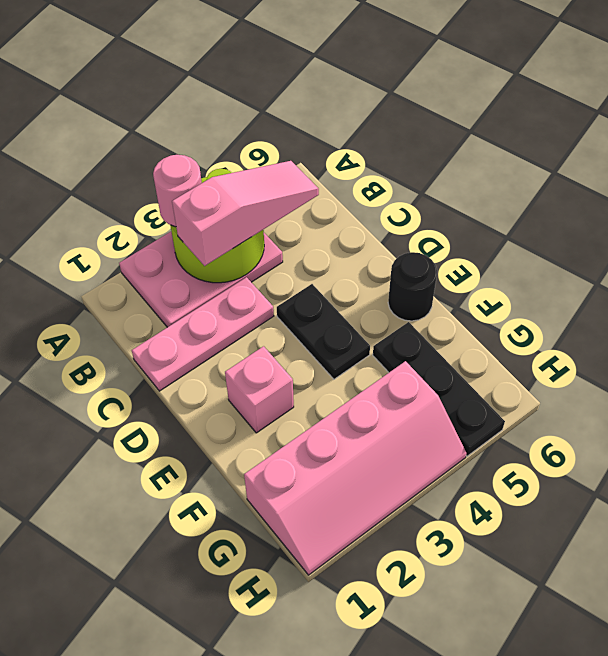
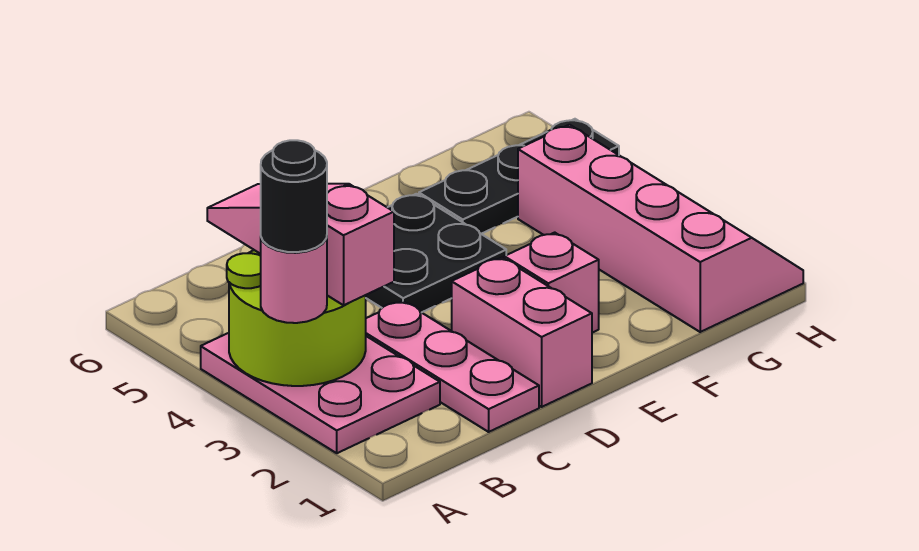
none -> pink brick D1:D2 level 1
black plate D4:E4 level 1 -> black plate D4:E5 level 1
black round brick E6 level 1 -> black round brick A3 level 4

